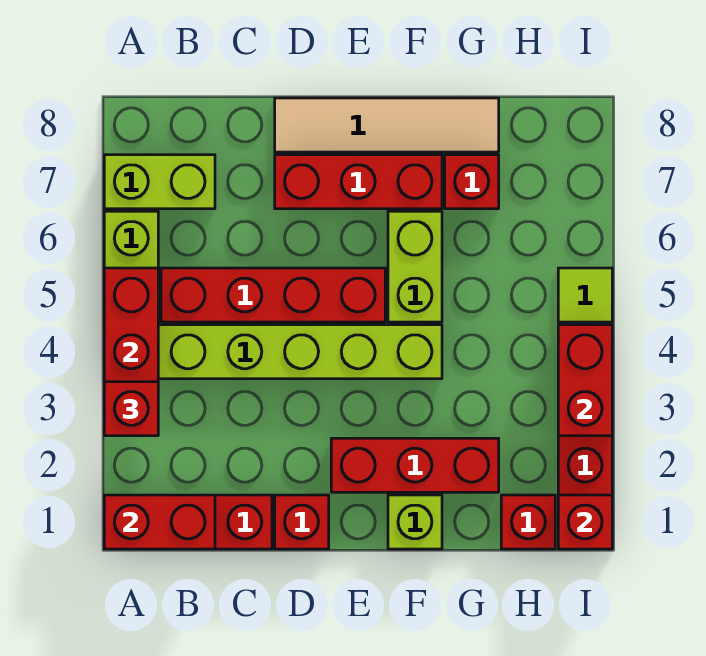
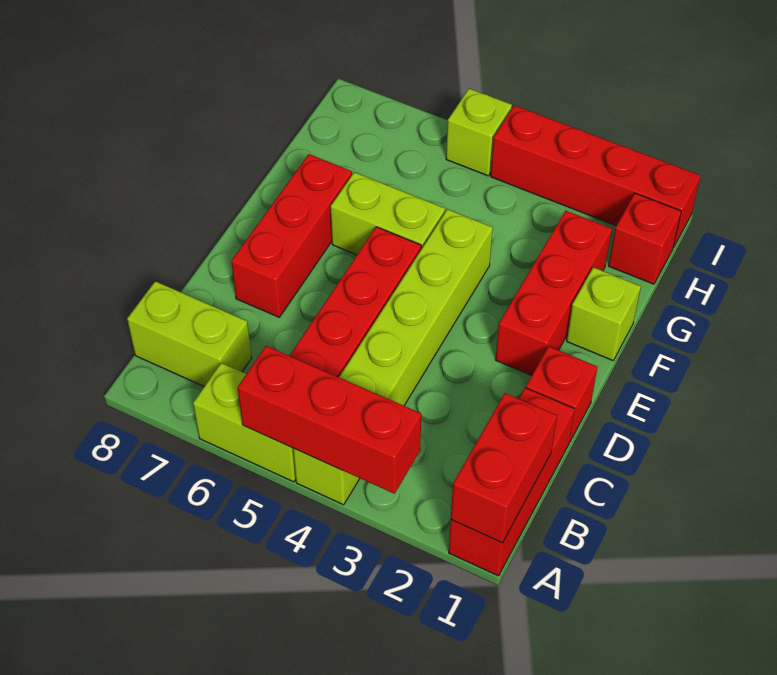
red brick A3 level 3 -> none
lime brick A7:B7 level 1 -> lime brick B7:B8 level 1
tan tile D8:G8 level 1 -> none
red brick G7 level 1 -> none
red brick I1 level 2 -> none
red brick I3:I4 level 2 -> none
lime tile I5 level 1 -> lime brick I5 level 1

